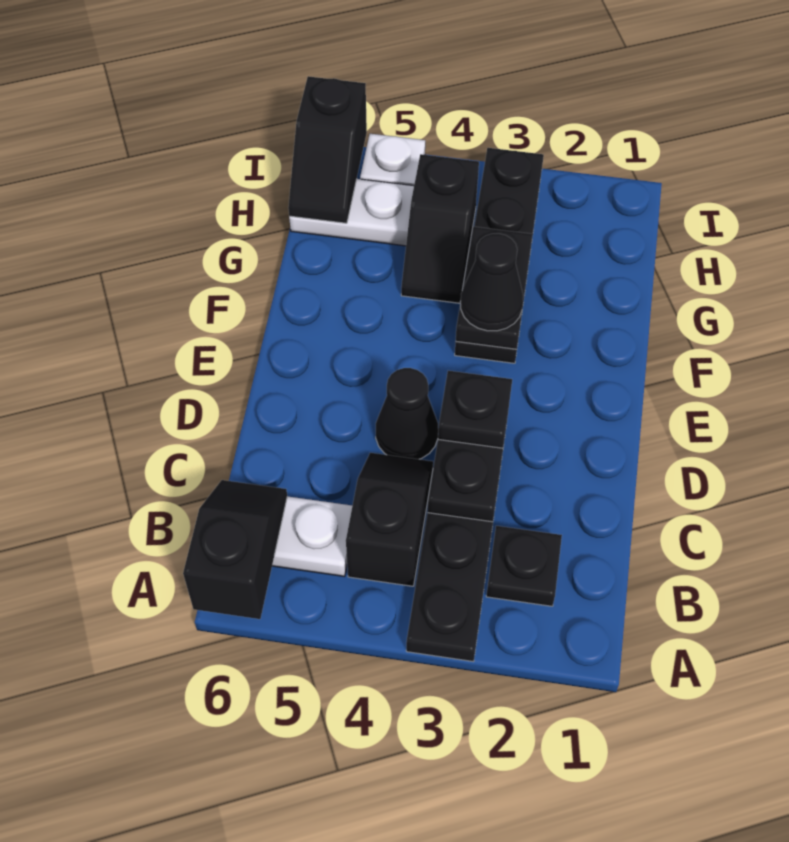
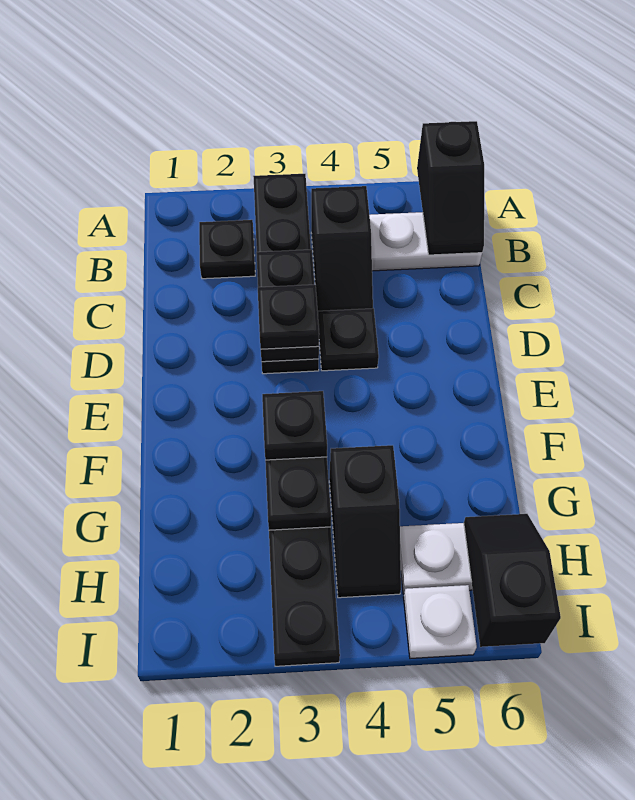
black cone D4 level 1 -> black plate D4 level 1
black cone F3 level 3 -> black plate F3 level 3
black slope G4:H4 level 1 top H -> black slope G4:H4 level 1 top G

